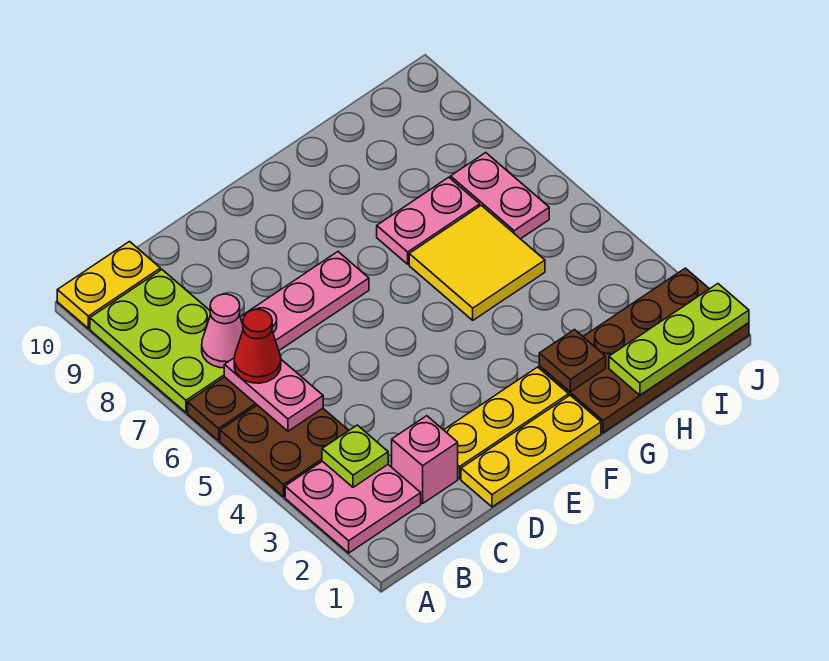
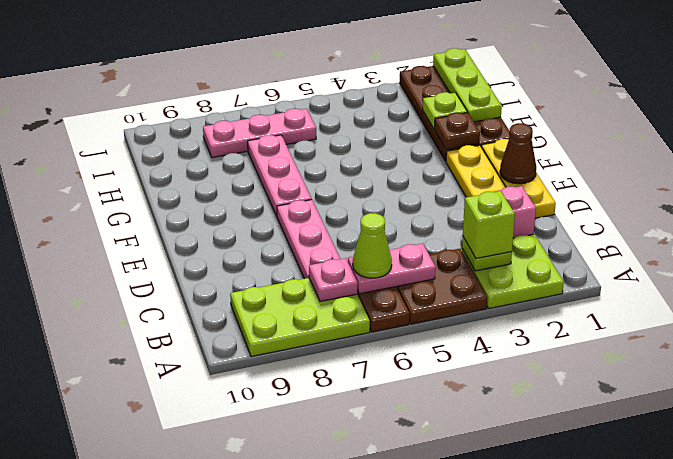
pink plate A2:B3 level 1 -> lime plate A2:B3 level 1
yellow plate A10:B10 level 1 -> none
none -> lime brick B3 level 3
red cone B6 level 3 -> lime cone B6 level 3
pink cone B7 level 2 -> pink plate B7 level 2
none -> brown cone E1 level 2
yellow tile G5:H6 level 1 -> none
pink plate G7:H7 level 1 -> pink plate F7:H7 level 1
none -> lime plate H2 level 2
pink plate I6:I7 level 1 -> pink plate I6:I8 level 1

